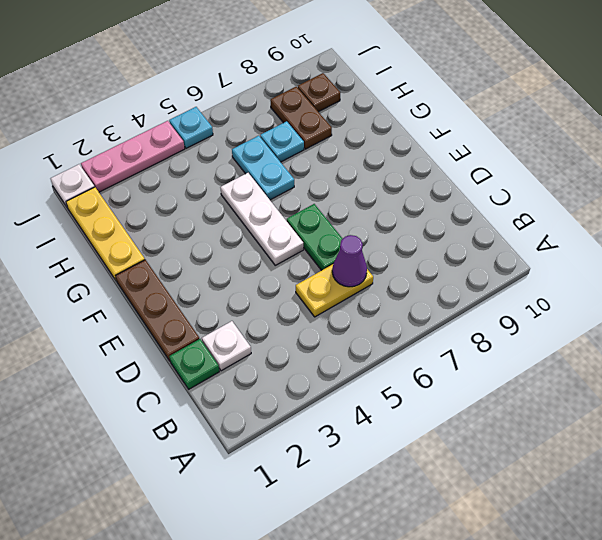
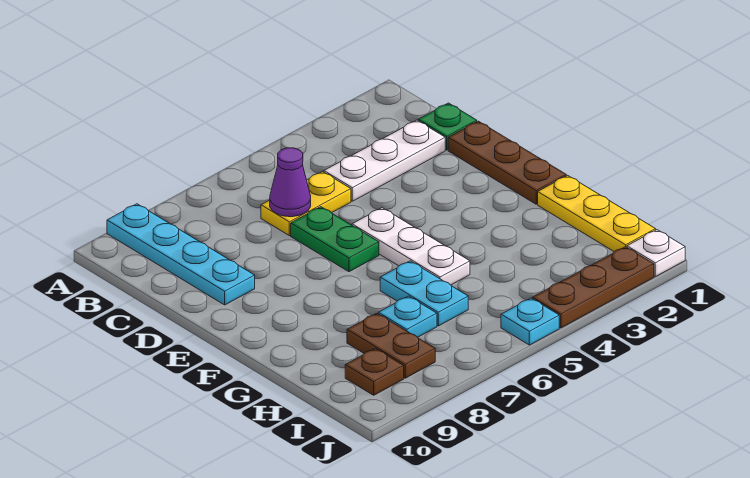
none -> cyan plate A9:D9 level 1
white plate C2 level 1 -> white plate C2:C4 level 1
pink plate J2:J4 level 1 -> brown plate J2:J4 level 1

